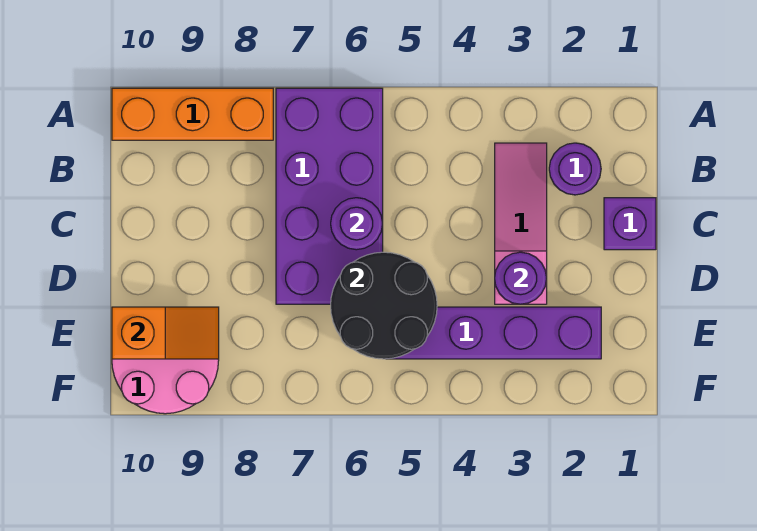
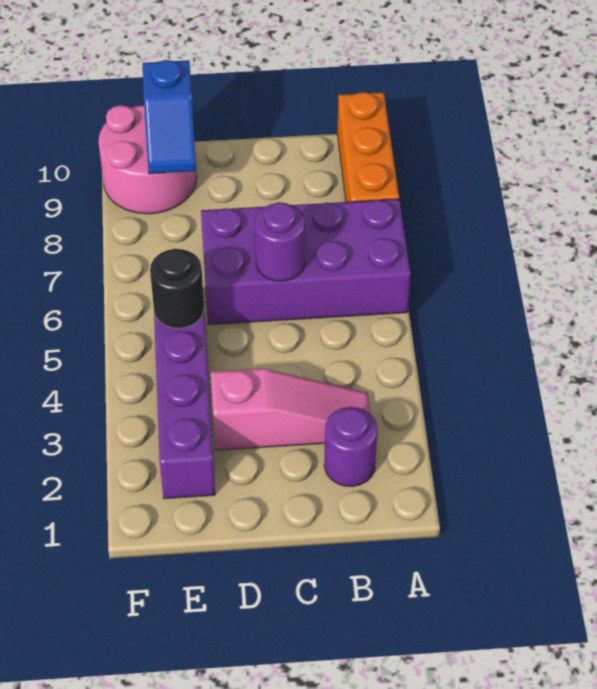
purple brick C1 level 1 -> none
purple round brick D3 level 2 -> none
black round brick D5:E6 level 2 -> black round brick E5 level 2
orange slope E9:E10 level 2 top 10 -> blue slope E9:E10 level 2 top 10

